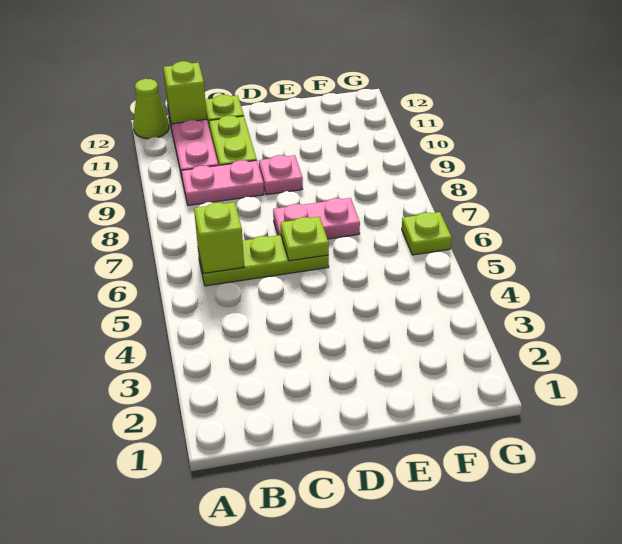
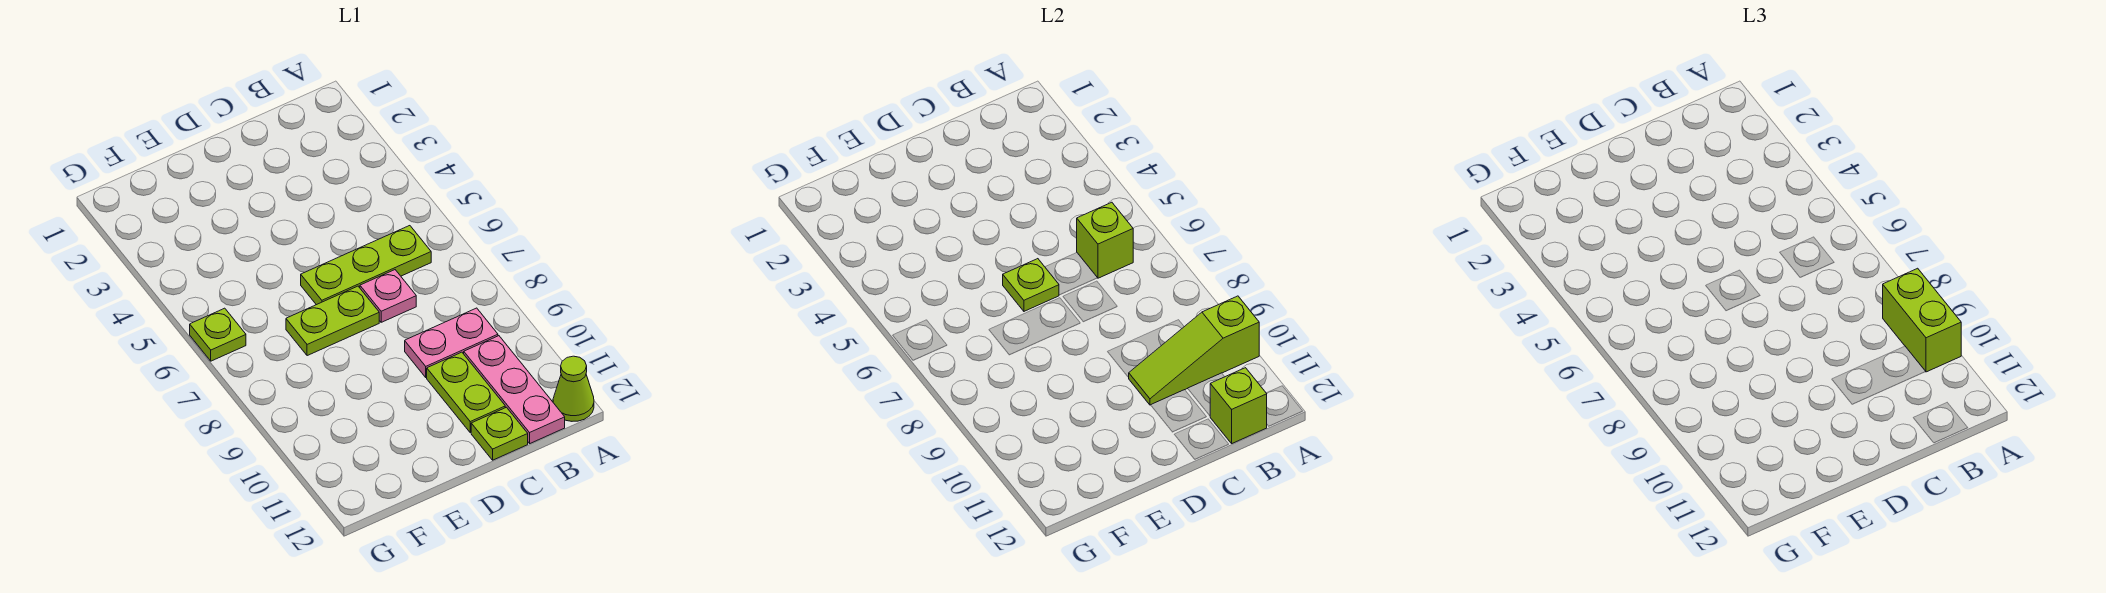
none -> lime brick A9:A10 level 3
none -> lime slope A10:C10 level 2 top A
pink plate D7:E7 level 1 -> lime plate D7:E7 level 1
pink plate D9 level 1 -> pink plate C7 level 1

